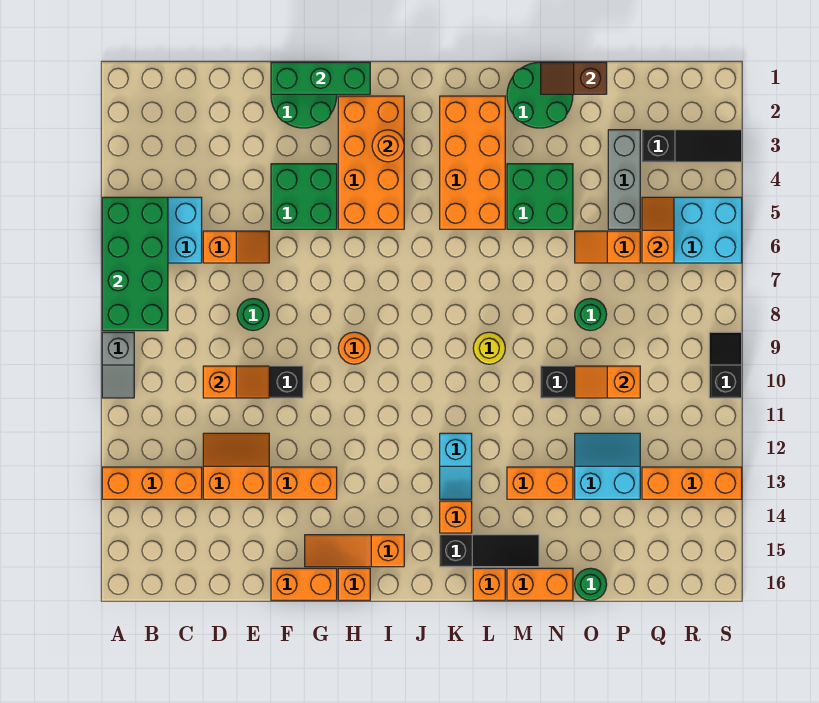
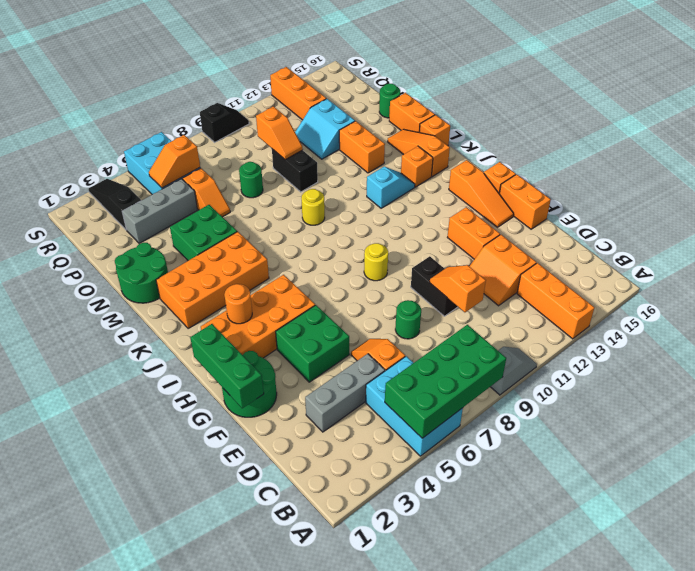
none -> grey brick D3:D5 level 1
orange round brick H9 level 1 -> yellow round brick H9 level 1
black slope K15:M15 level 1 top K -> orange slope K15:M15 level 1 top K
brown slope N1:O1 level 2 top O -> none
black slope S9:S10 level 1 top 10 -> black slope S9:S10 level 1 top 9

